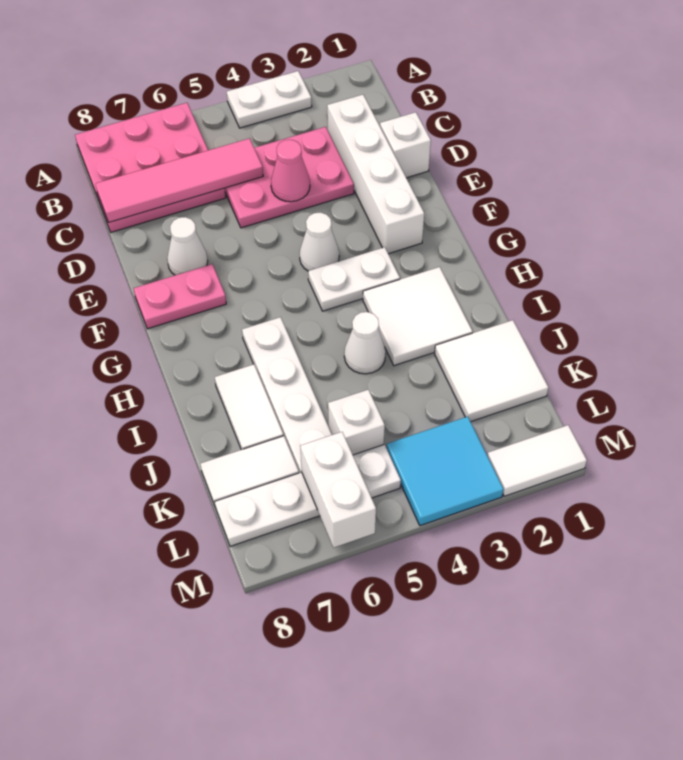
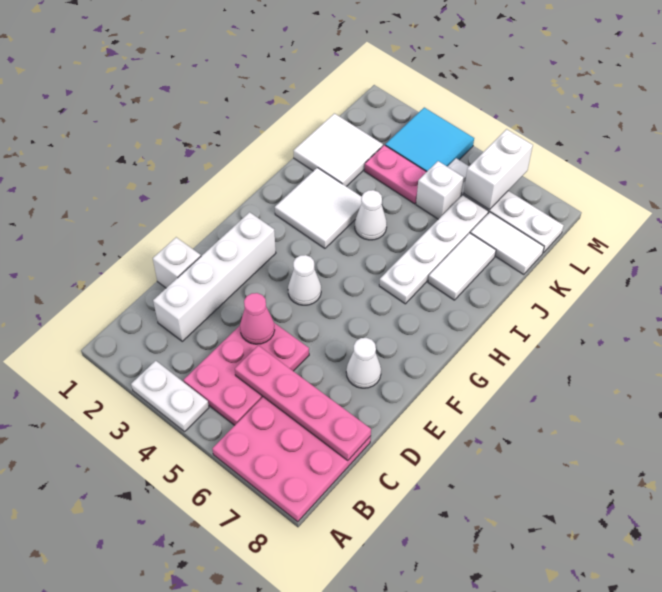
pink plate C3:D5 level 1 -> pink plate B4:D5 level 1
pink tile C5:C8 level 2 -> pink plate C5:C8 level 2
pink plate F7:F8 level 1 -> pink plate K3:K4 level 1
white plate G3:G4 level 1 -> none
white tile M1:M2 level 1 -> none

